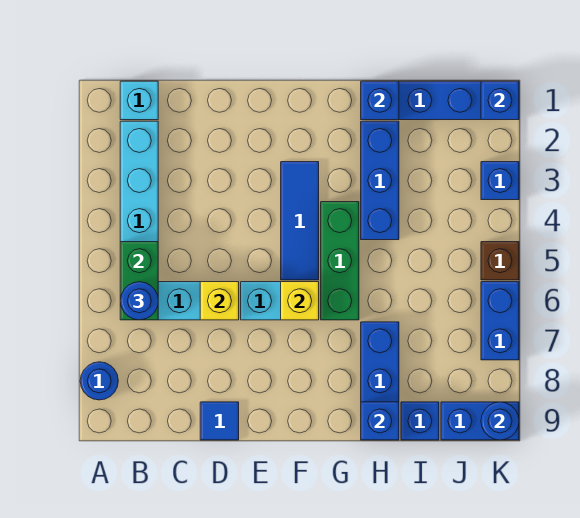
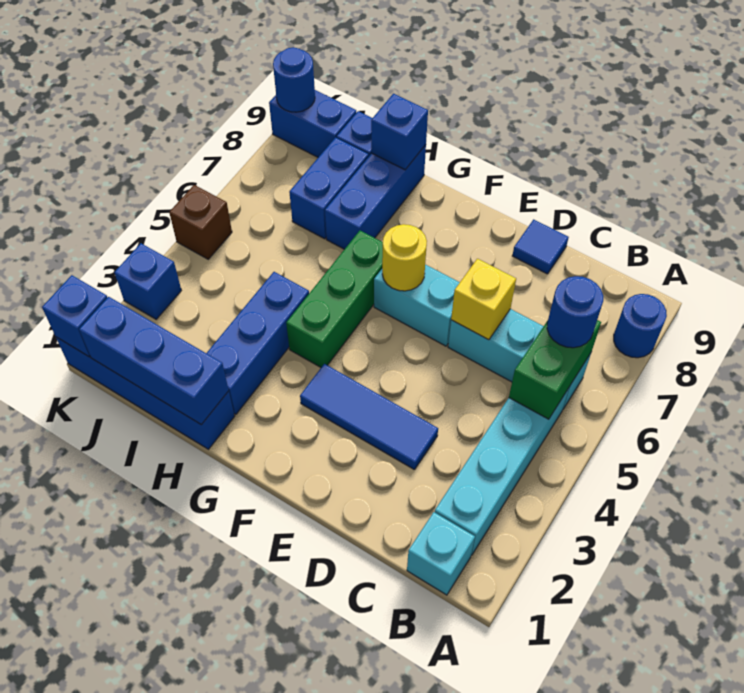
blue tile F3:F5 level 1 -> blue tile D3:F3 level 1
yellow brick F6 level 2 -> yellow round brick F6 level 2
blue brick H1 level 2 -> blue brick H1:J1 level 2
blue brick K6:K7 level 1 -> blue brick I7:I8 level 1

